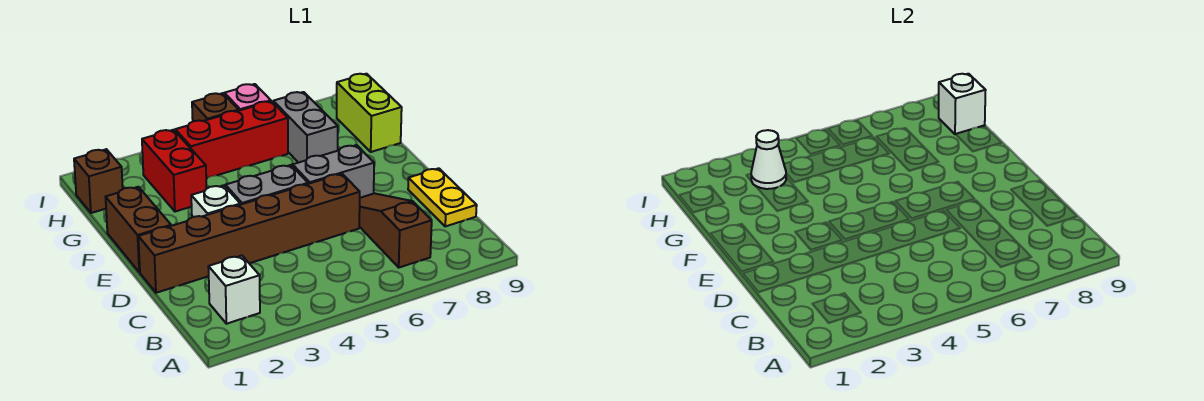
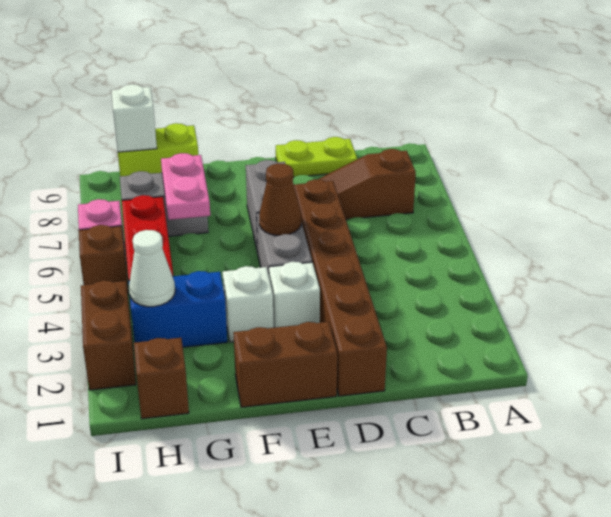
white brick B2 level 1 -> white brick F3 level 1
yellow plate C9:D9 level 1 -> lime plate C9:D9 level 1
none -> brown cone E5 level 2
red brick G3:H3 level 1 -> blue brick G3:H3 level 1
none -> pink plate G6:G7 level 2
none -> brown brick I2:I3 level 1

